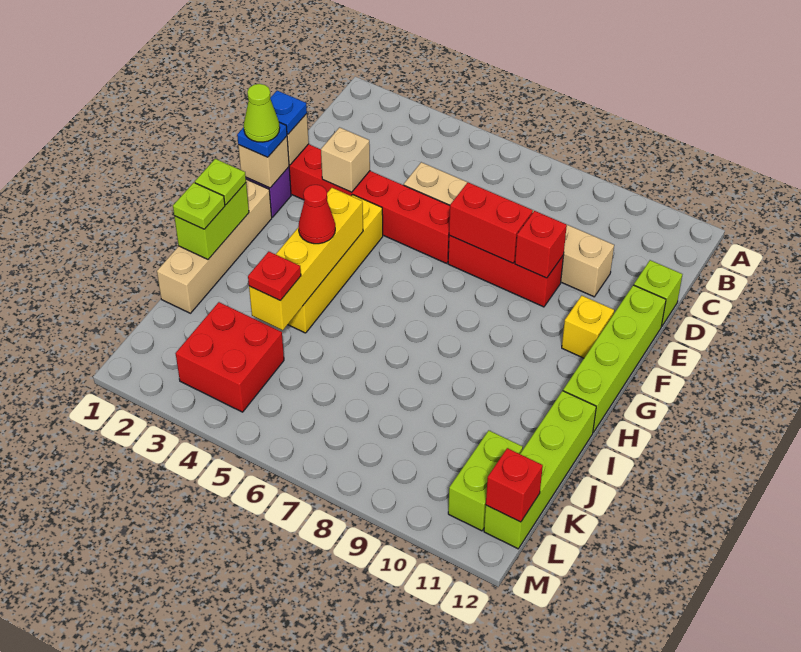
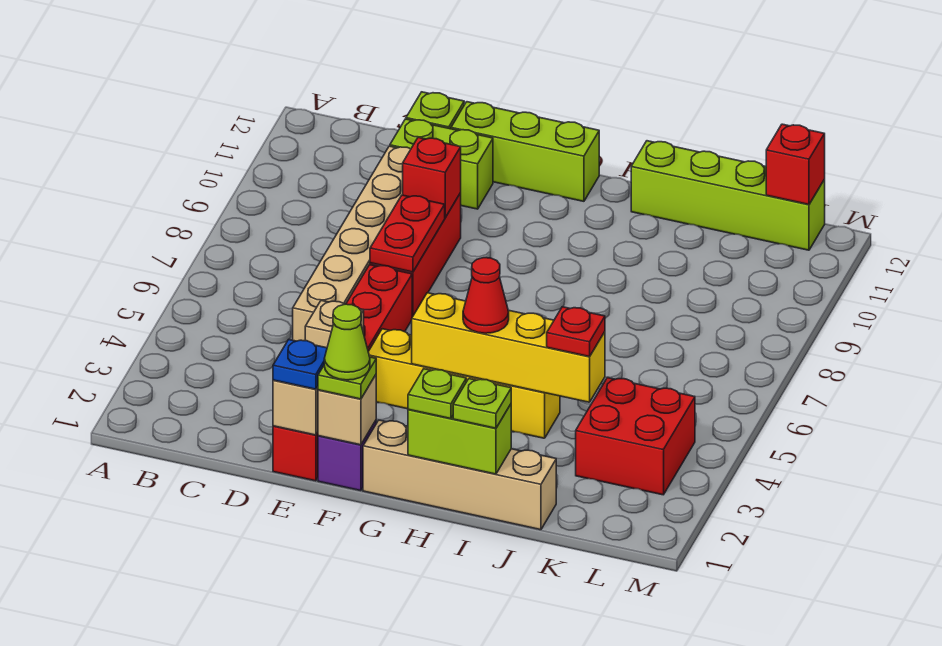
red brick E7:E8 level 2 -> red plate E7:E8 level 2
lime brick E12:H12 level 1 -> lime brick E12:G12 level 1
blue plate F1 level 3 -> lime plate F1 level 3
yellow brick F11 level 1 -> none
lime brick K11:L11 level 1 -> lime brick D11:E11 level 1

